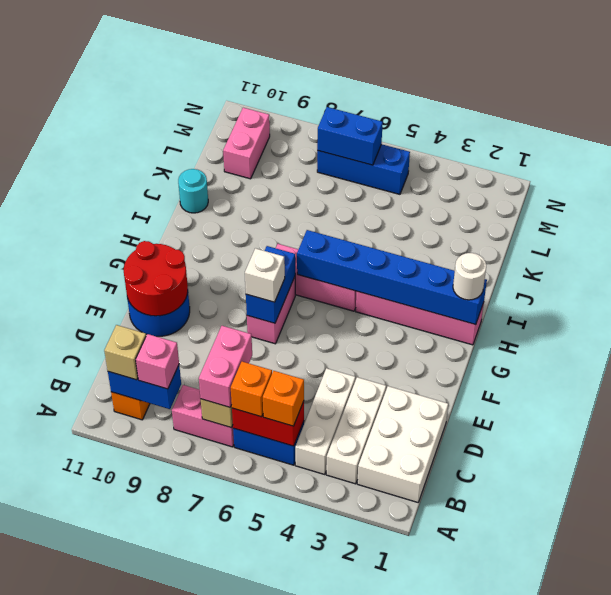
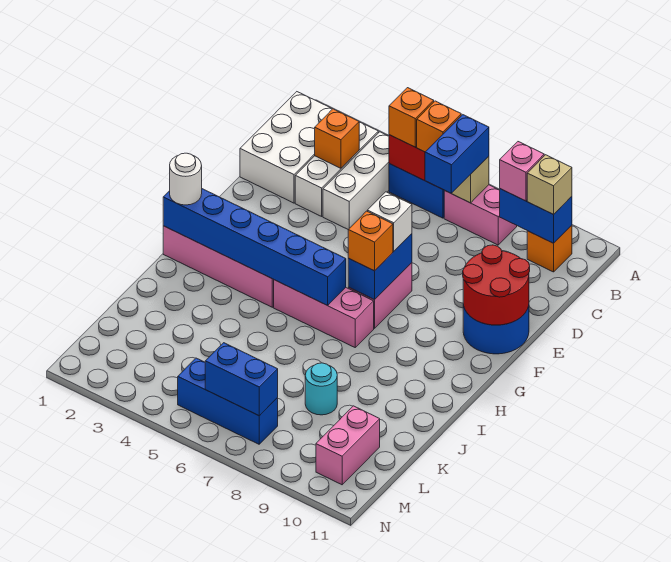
pink brick B7:C7 level 3 -> blue brick B7:C7 level 3
none -> orange brick C3 level 2
none -> orange brick G7 level 3
cyan round brick J11 level 1 -> cyan round brick K8 level 1

